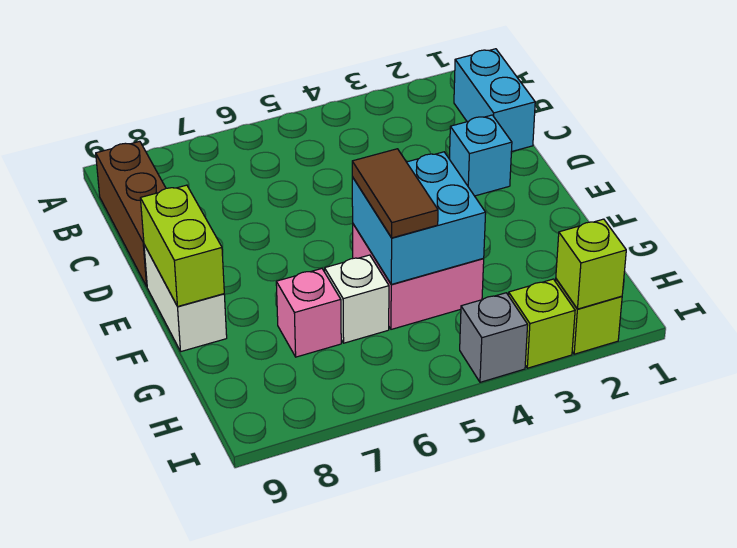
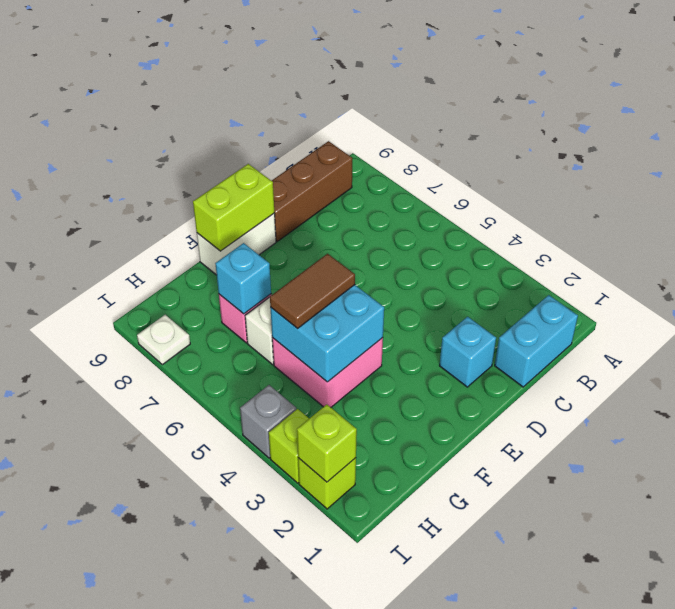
none -> cyan brick G7 level 2
none -> white plate I8 level 1

